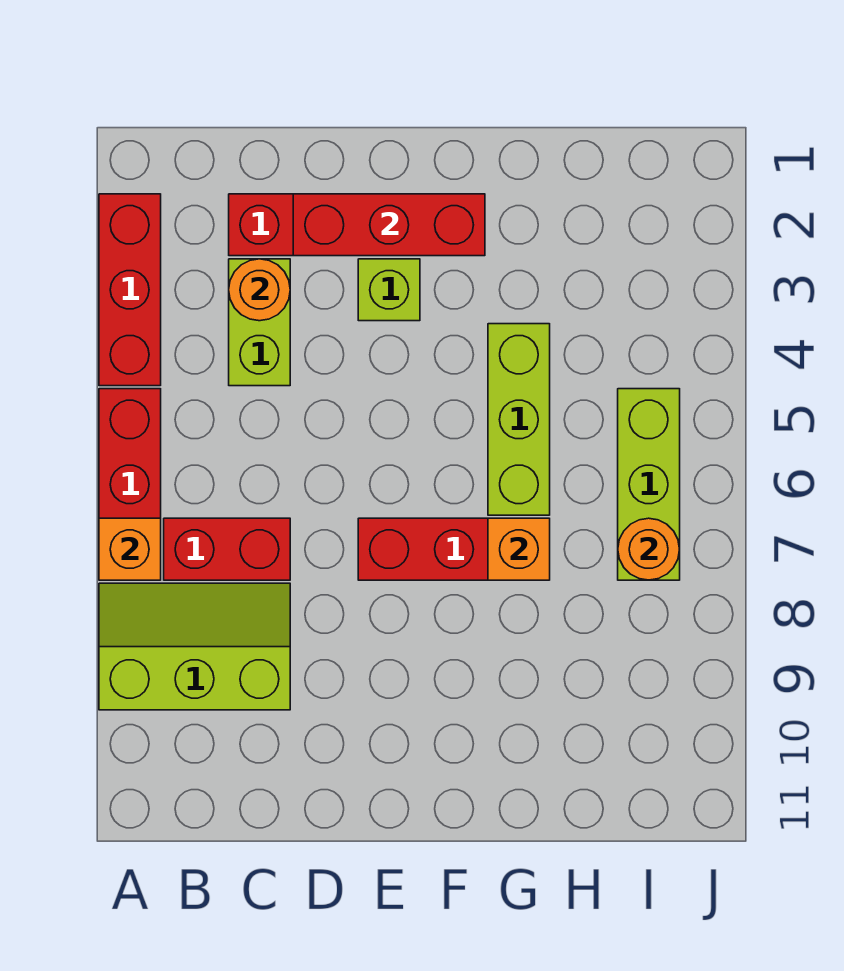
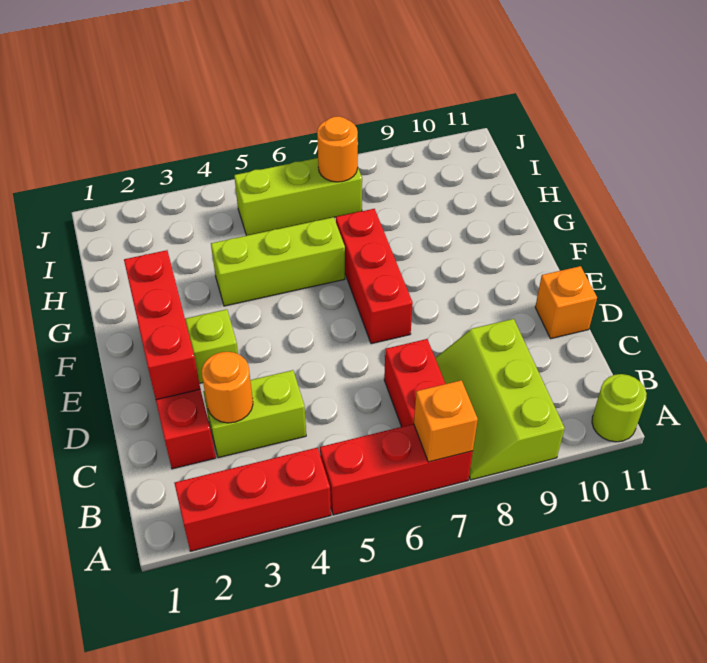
none -> lime round brick A11 level 1
orange brick G7 level 2 -> orange brick D11 level 1

